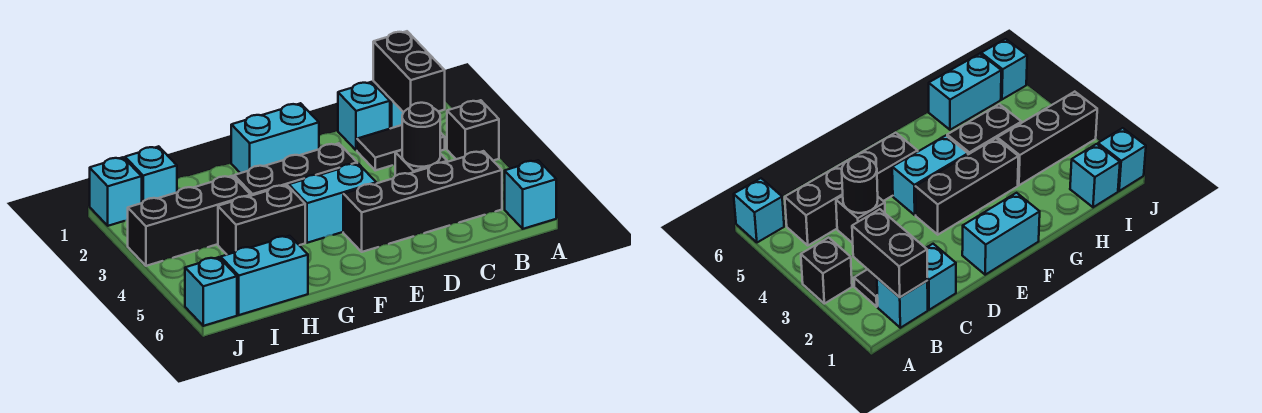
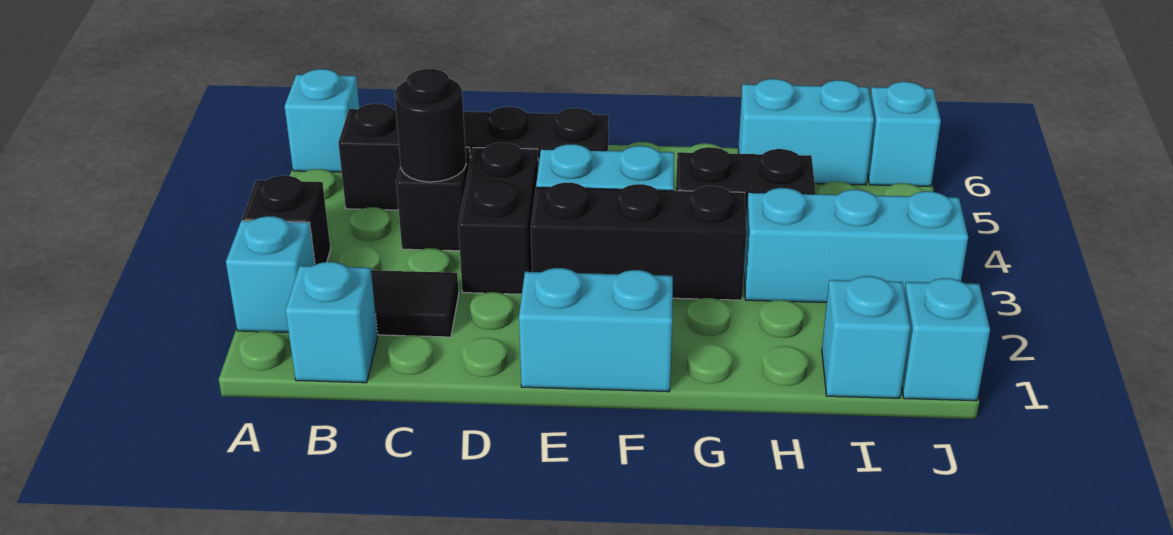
black brick B1:B2 level 2 -> black brick D3:D4 level 1
cyan brick C1 level 1 -> cyan brick A2 level 1
black brick H3:J3 level 1 -> cyan brick H3:J3 level 1

